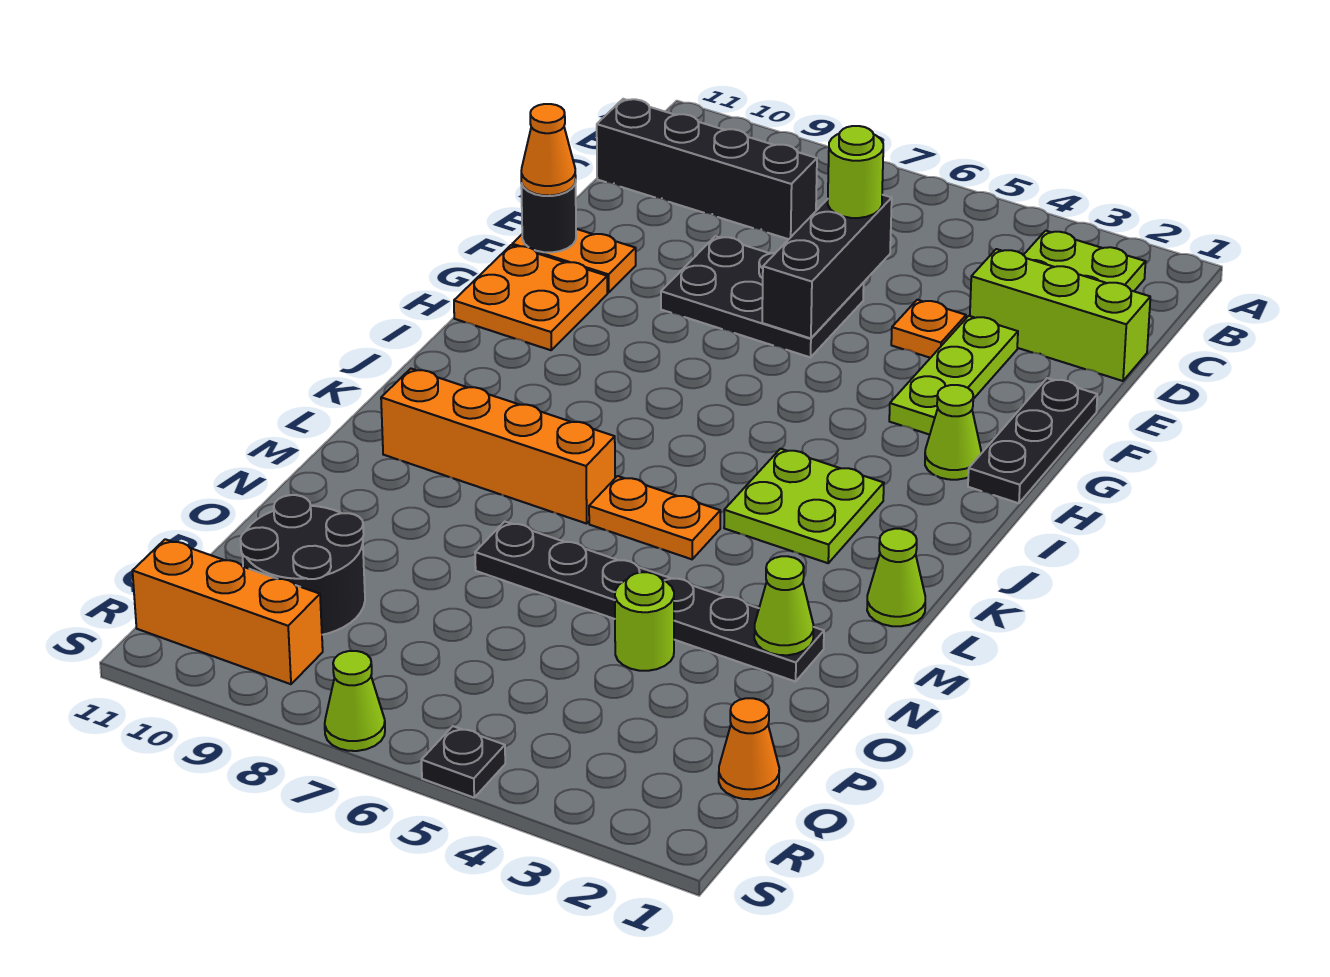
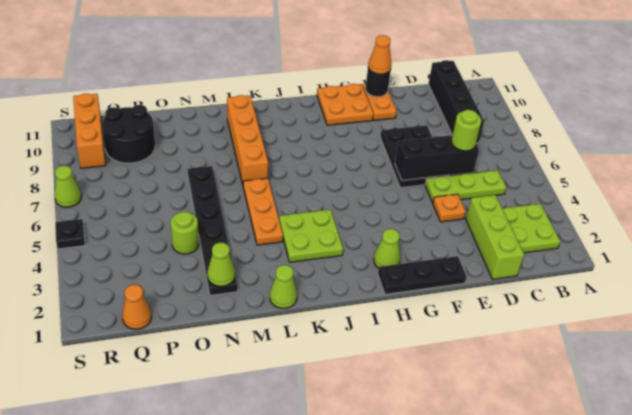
lime plate E3:G3 level 1 -> lime plate C5:E5 level 1
orange plate L5:L6 level 1 -> orange plate L4:L6 level 1

